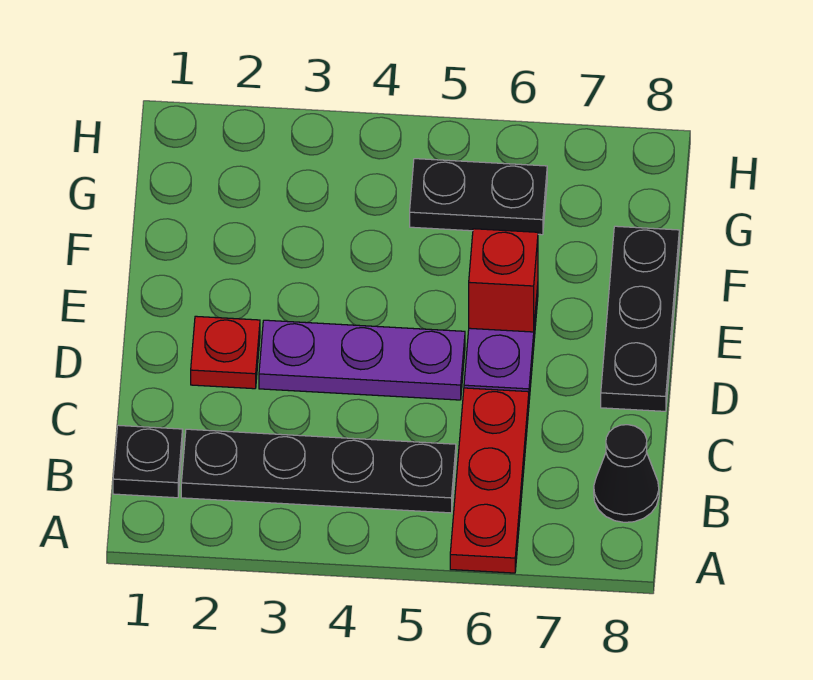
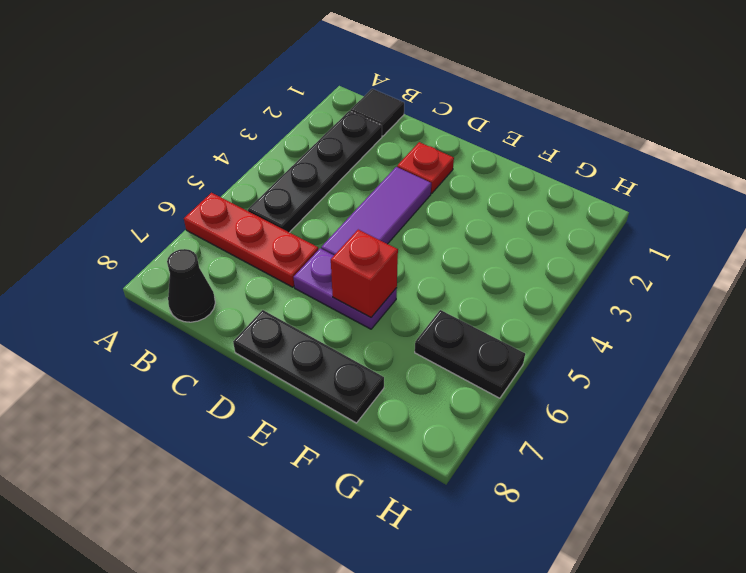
black plate B1 level 1 -> black tile B1 level 1
purple plate D3:D5 level 1 -> purple tile D3:D5 level 1
black plate G5:G6 level 1 -> black plate G6:H6 level 1

